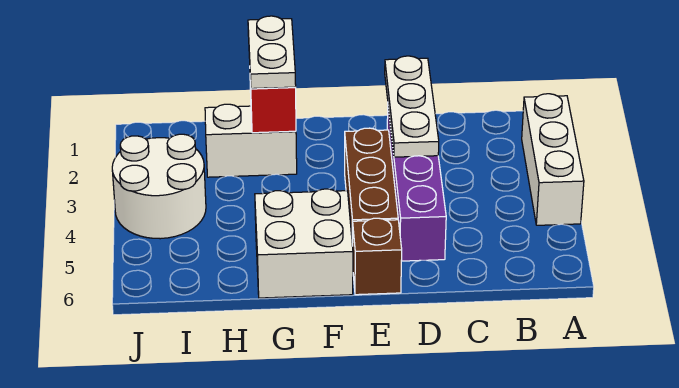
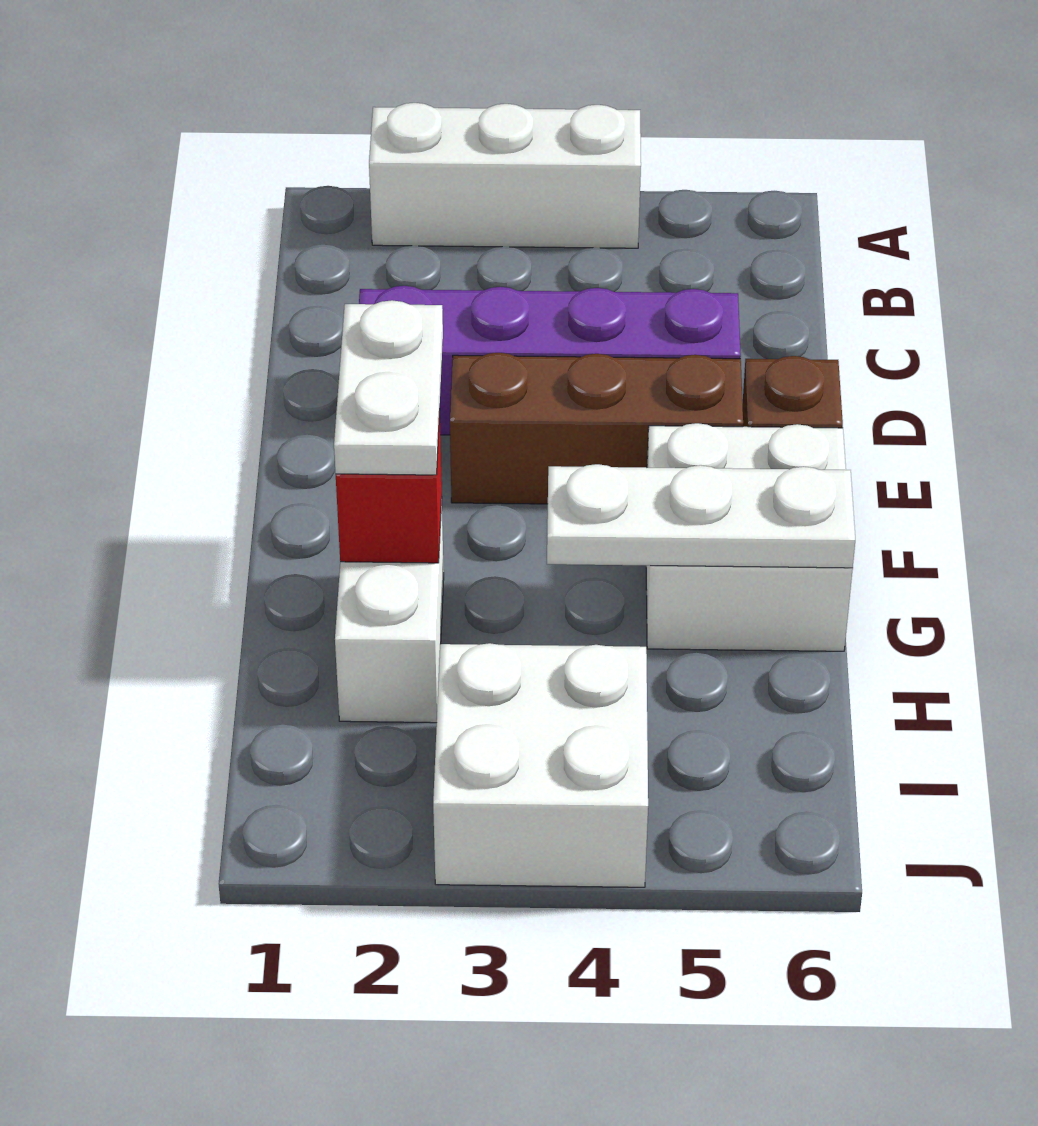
white plate D1:D3 level 2 -> white plate G4:G6 level 2
white plate G1:G2 level 3 -> white plate F2:G2 level 3
white round brick I3:J4 level 1 -> white brick I3:J4 level 1

